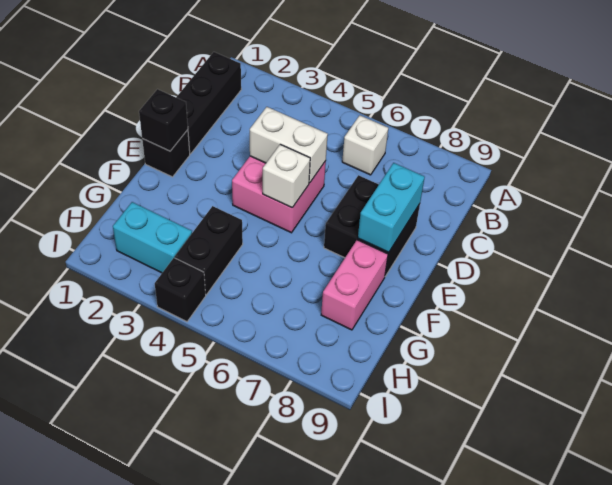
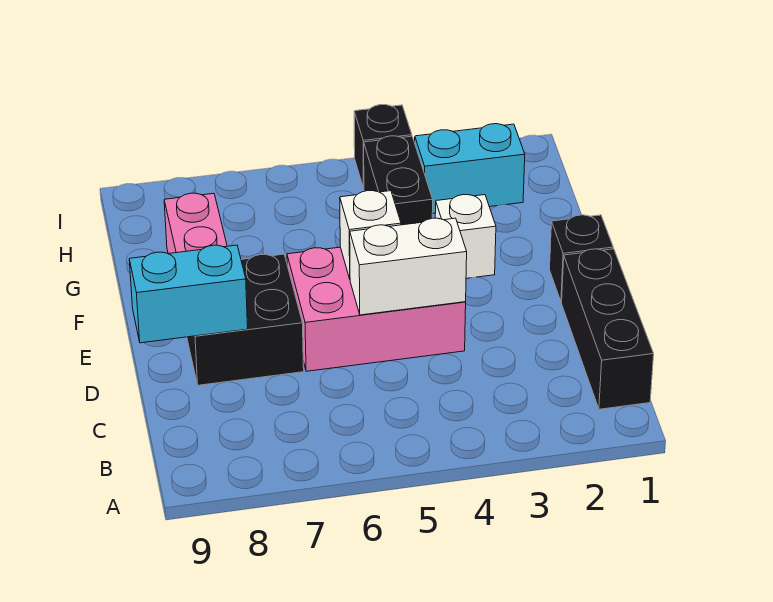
white brick B6 level 1 -> white brick F3 level 1
pink brick D4:E5 level 1 -> pink brick D4:E6 level 1
cyan brick D8:E8 level 2 -> cyan brick D8:D9 level 2
black brick E1 level 2 -> none

